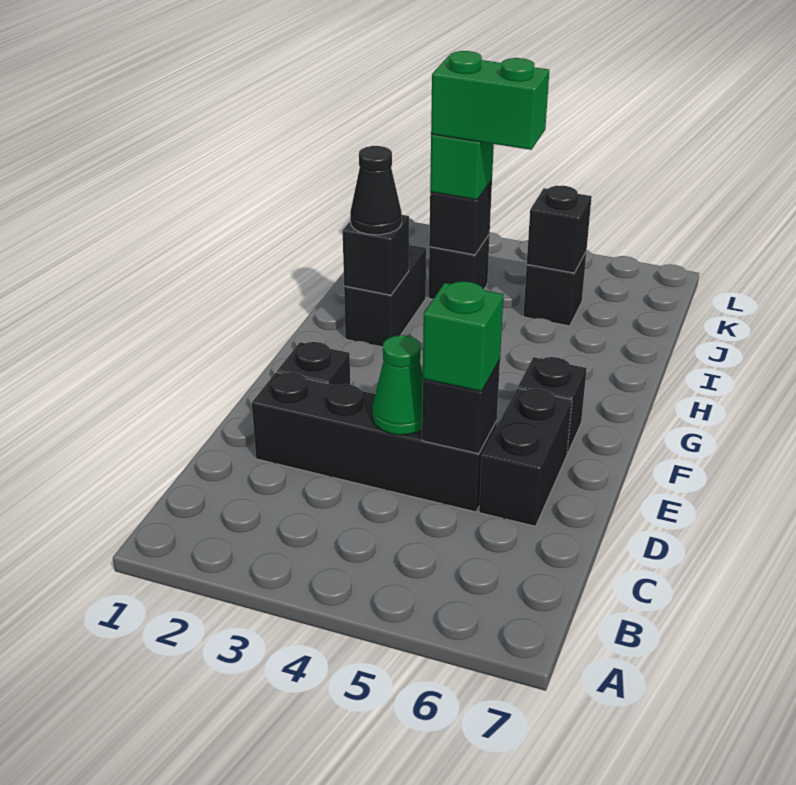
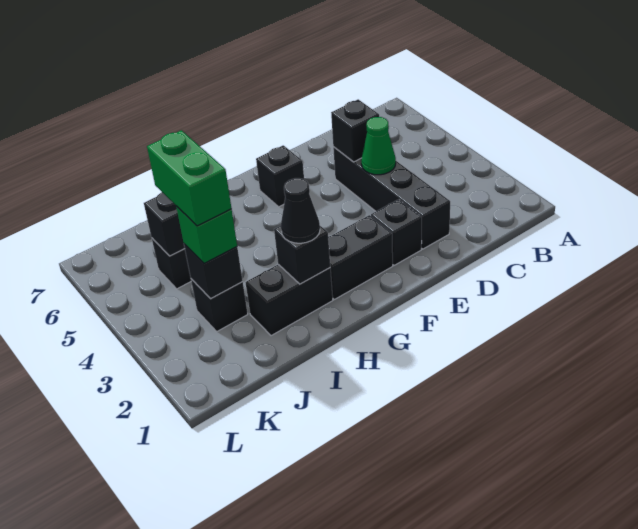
green brick D5 level 3 -> none
black brick D6:E6 level 1 -> black brick F2:G2 level 1

